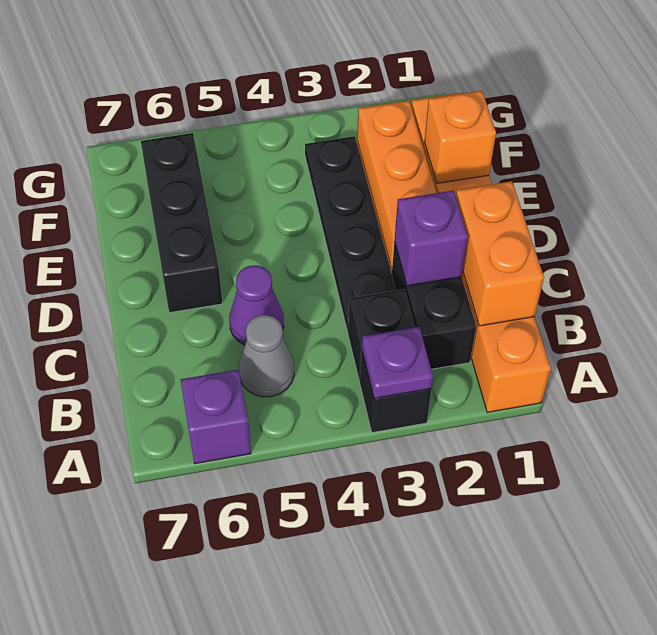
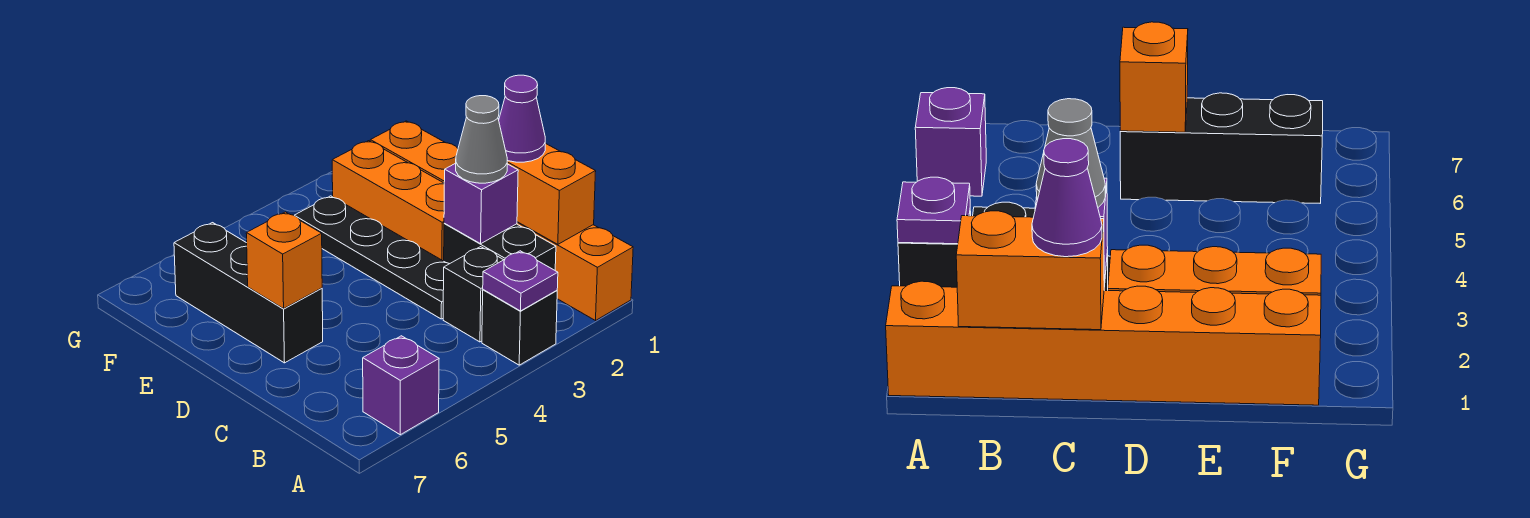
grey cone B5 level 1 -> grey cone C2 level 3
purple cone C5 level 1 -> purple cone C1 level 3
orange brick E1 level 2 -> orange brick D6 level 2

